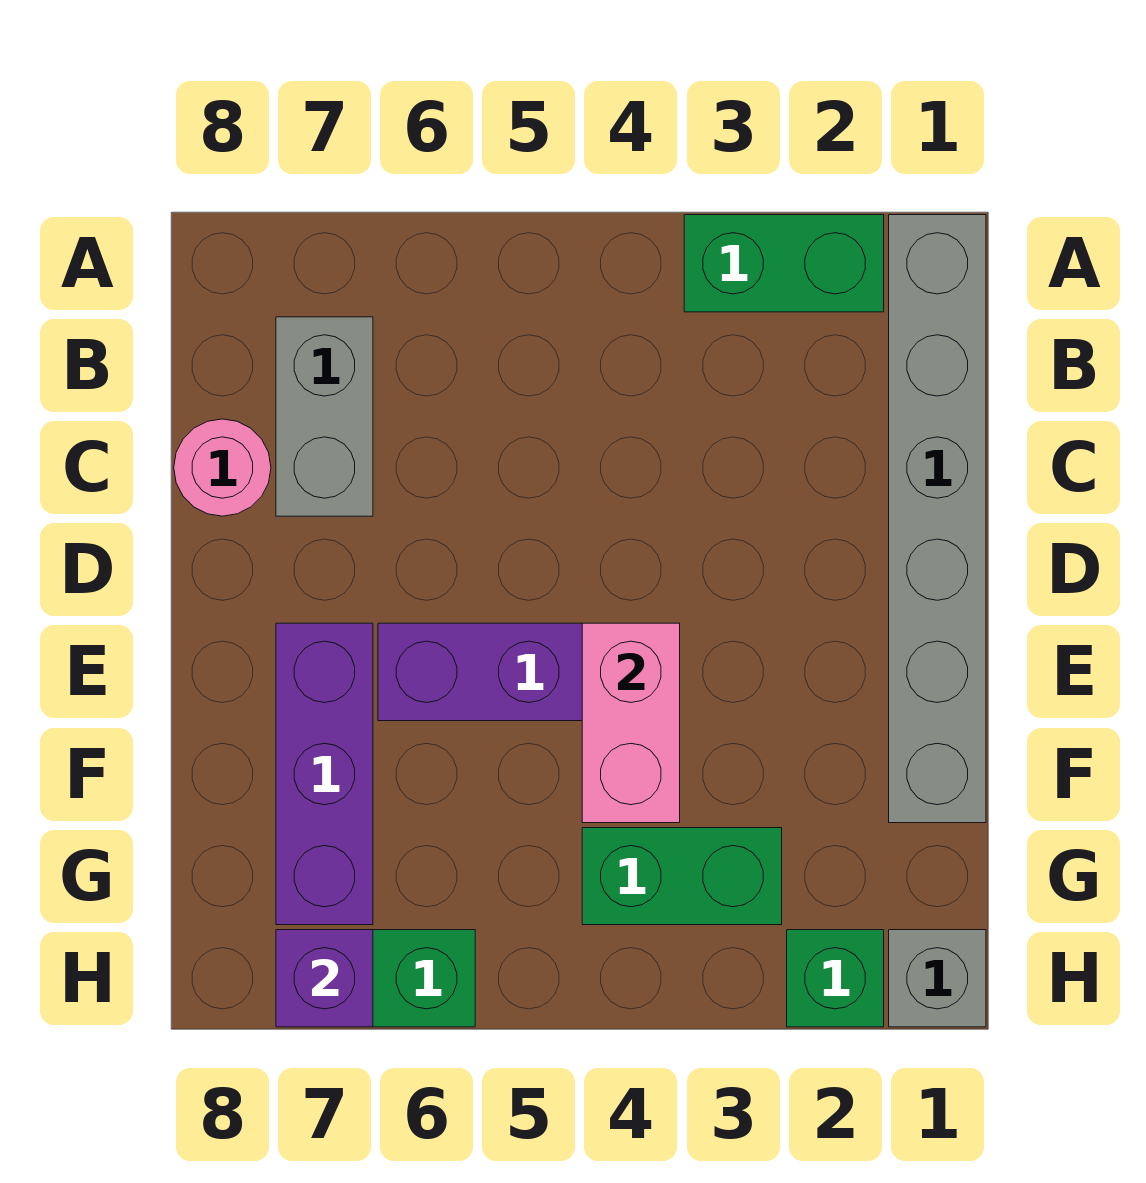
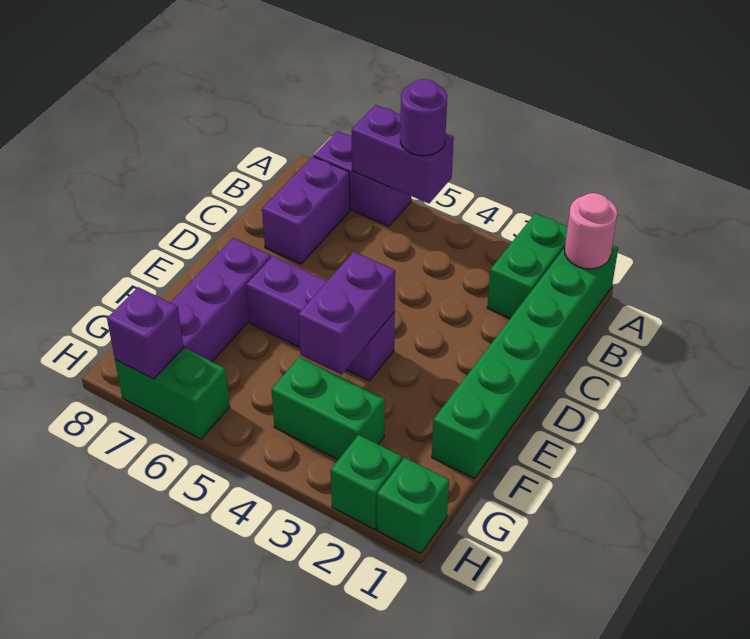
grey brick A1:F1 level 1 -> green brick A1:F1 level 1
green brick A2:A3 level 1 -> green brick A2:B2 level 1
none -> purple brick A5:A6 level 2
none -> purple round brick A5 level 3
none -> purple brick A6:A7 level 1
grey brick B7:C7 level 1 -> purple brick B7:C7 level 1
pink round brick C8 level 1 -> pink round brick A1 level 2
pink brick E4:F4 level 2 -> purple brick E4:F4 level 2
grey brick H1 level 1 -> green brick H1 level 1

